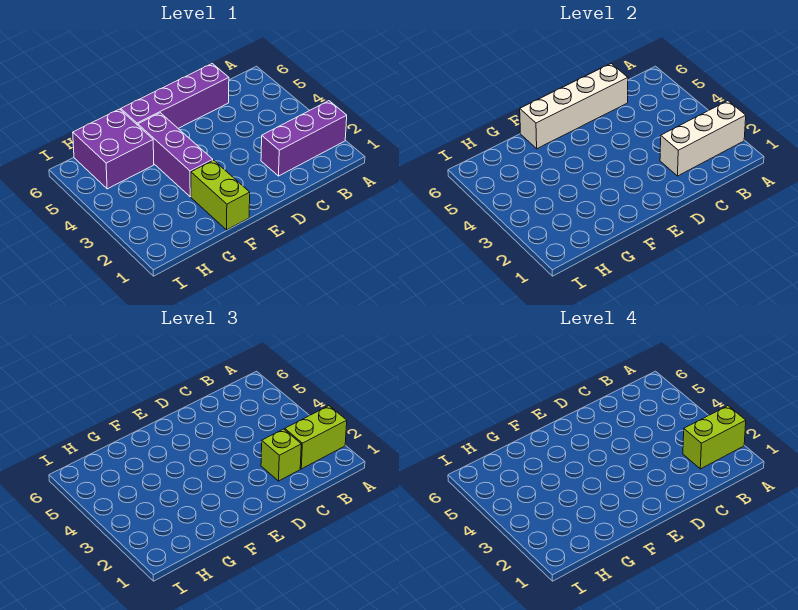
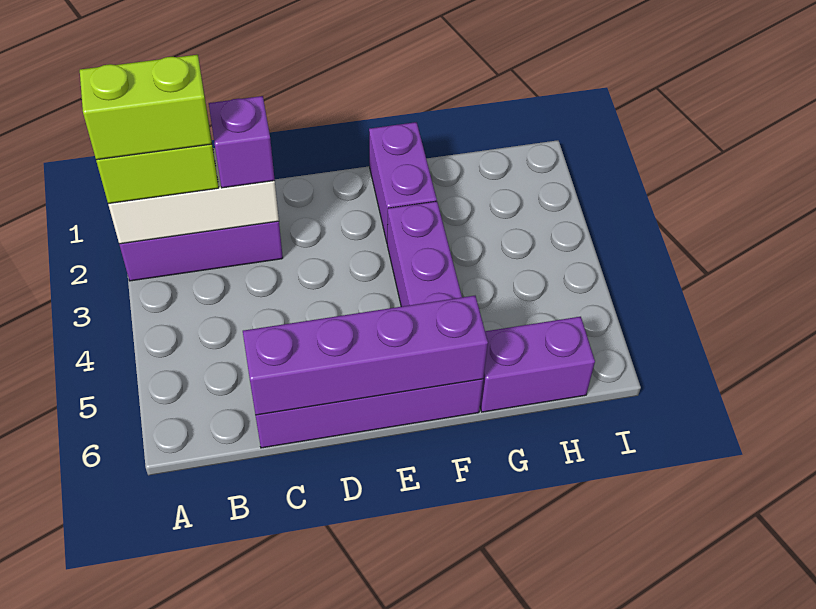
lime brick C2 level 3 -> purple brick C2 level 3
white brick C6:F6 level 2 -> purple brick C6:F6 level 2
lime brick F1:F2 level 1 -> purple brick F1:F2 level 1
purple brick G5:H6 level 1 -> purple brick G6:H6 level 1

